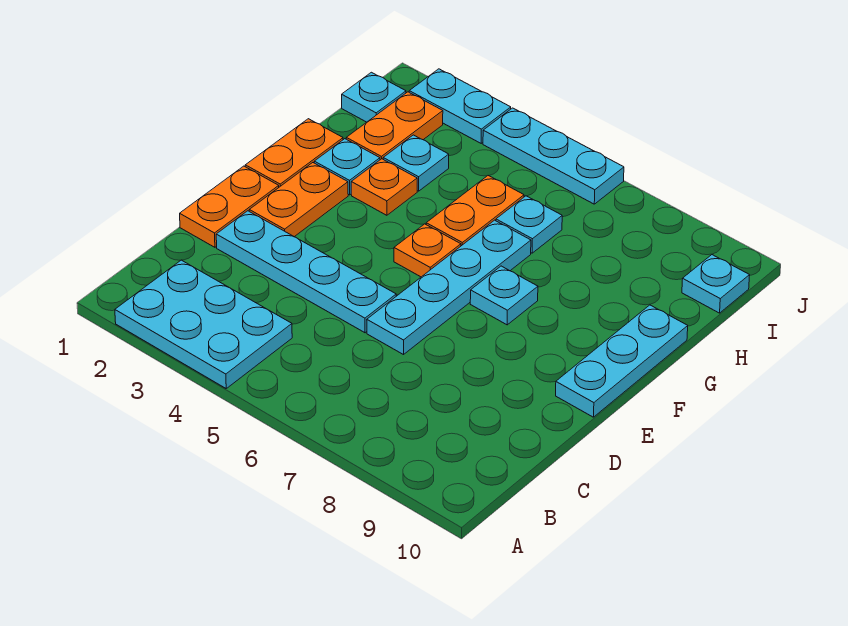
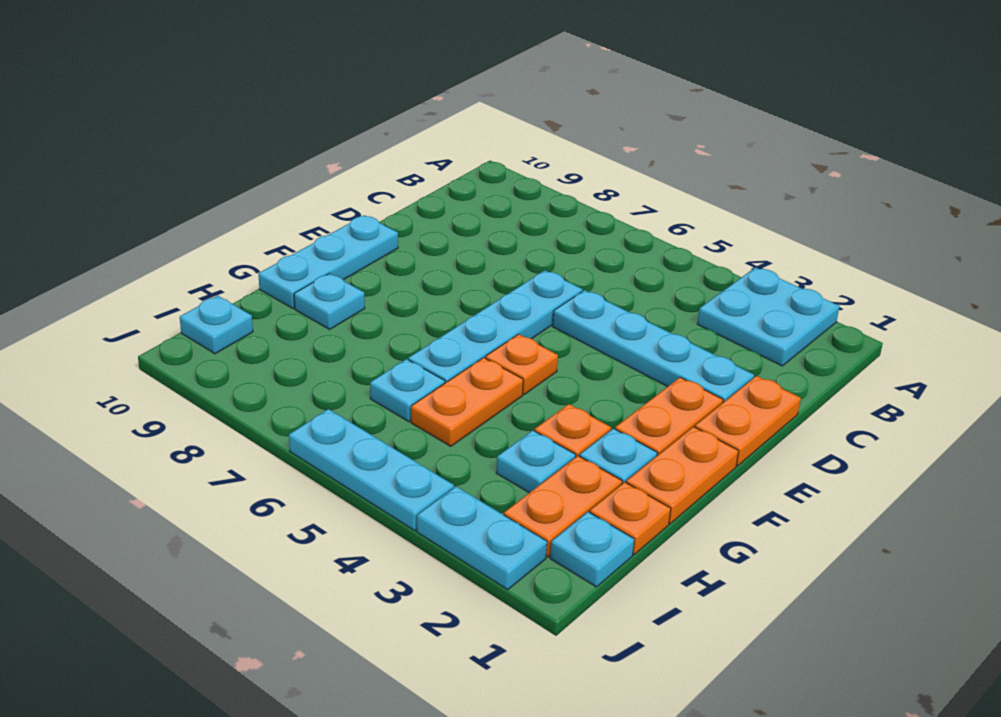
cyan plate A2:B4 level 1 -> cyan plate A2:B3 level 1
cyan plate F7 level 1 -> cyan plate G9 level 1
none -> orange plate H1 level 1

